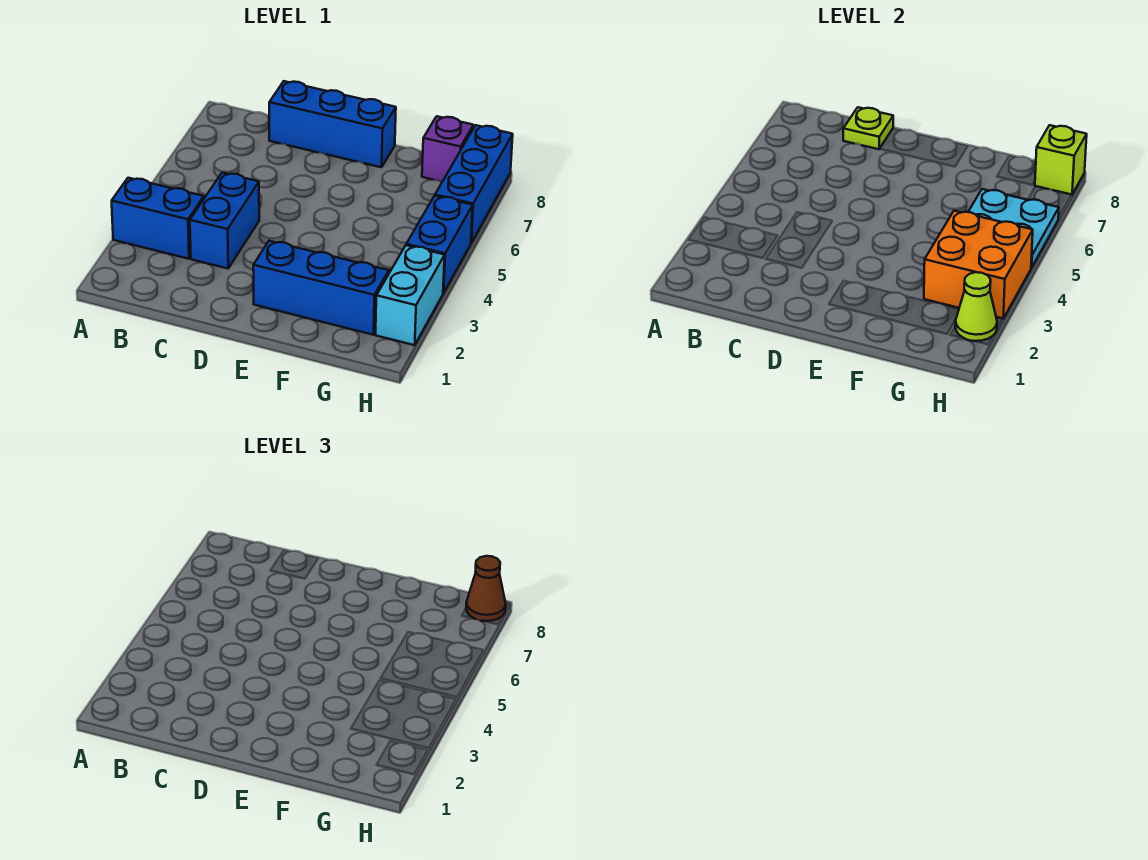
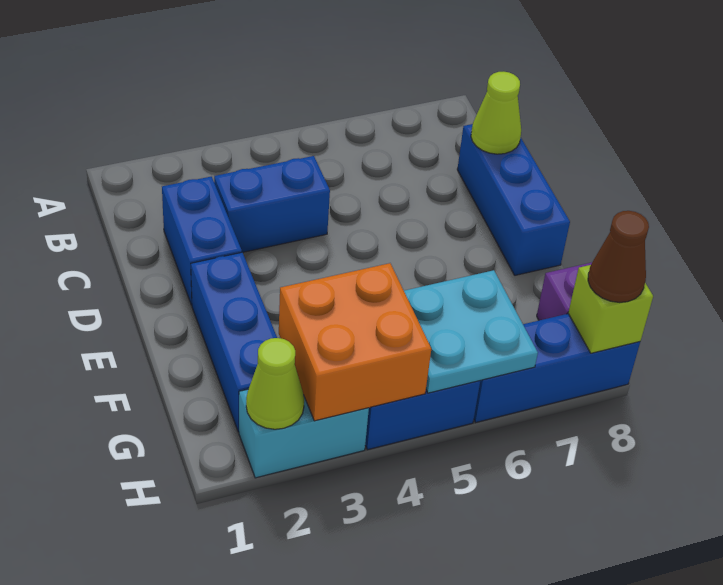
blue brick A3:B3 level 1 -> blue brick C2:D2 level 1
lime plate C8 level 2 -> lime cone C8 level 2

